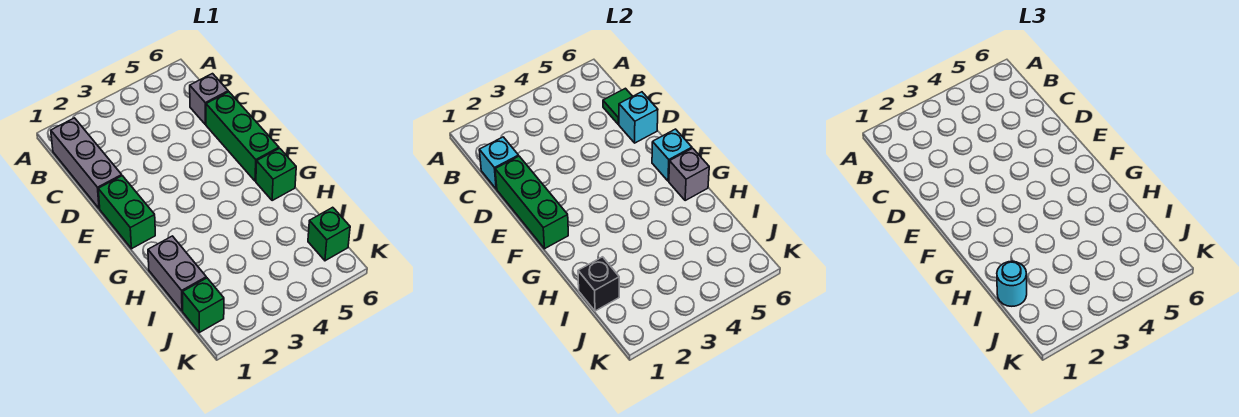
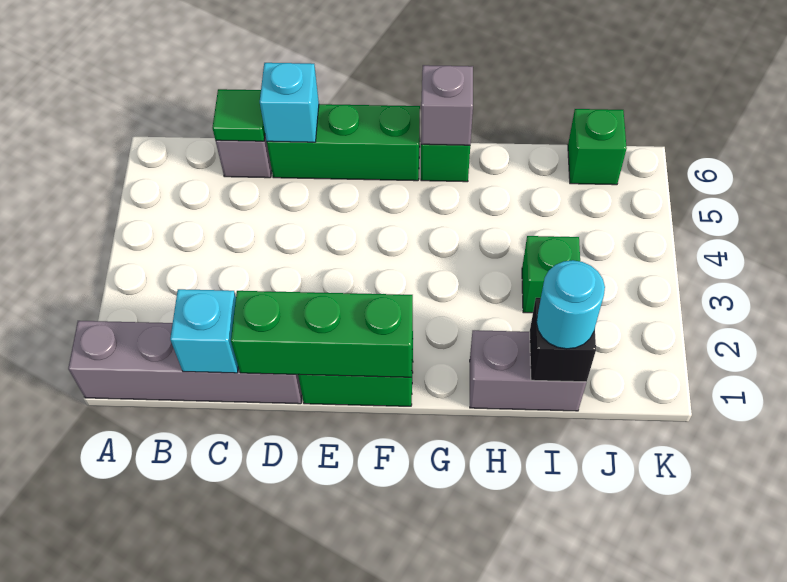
grey brick B1:D1 level 1 -> grey brick A1:D1 level 1
cyan brick F6 level 2 -> none
green brick J1 level 1 -> green brick I3 level 1

